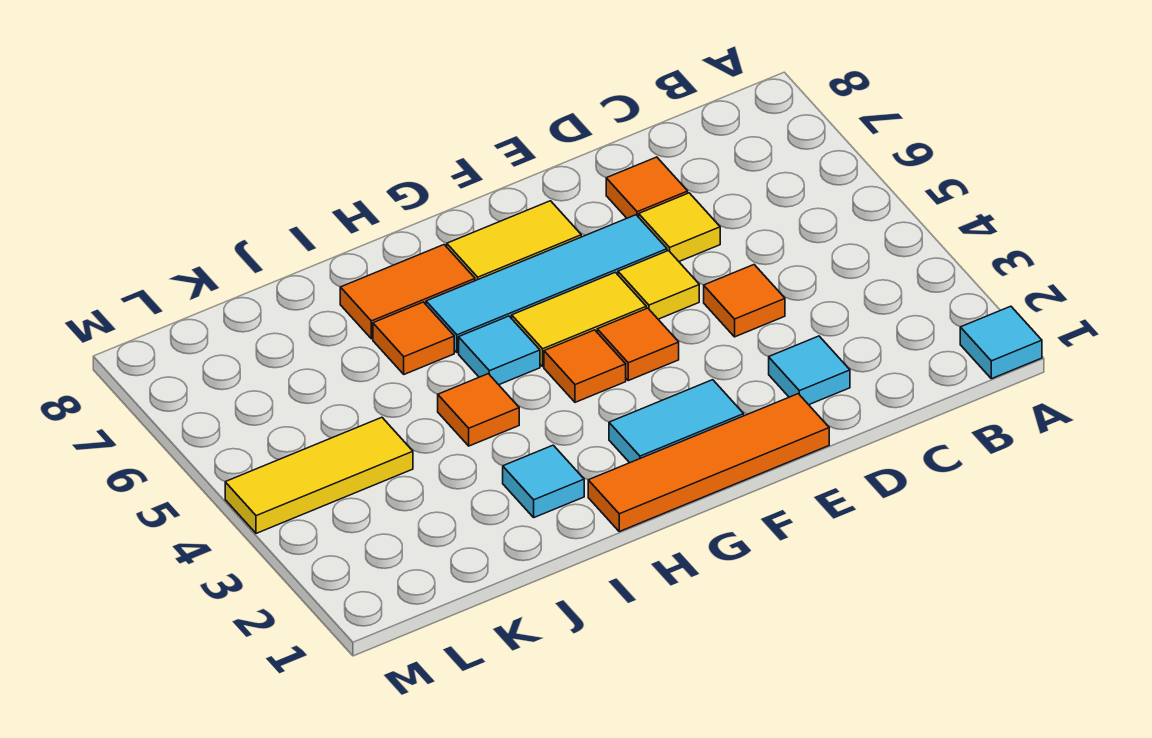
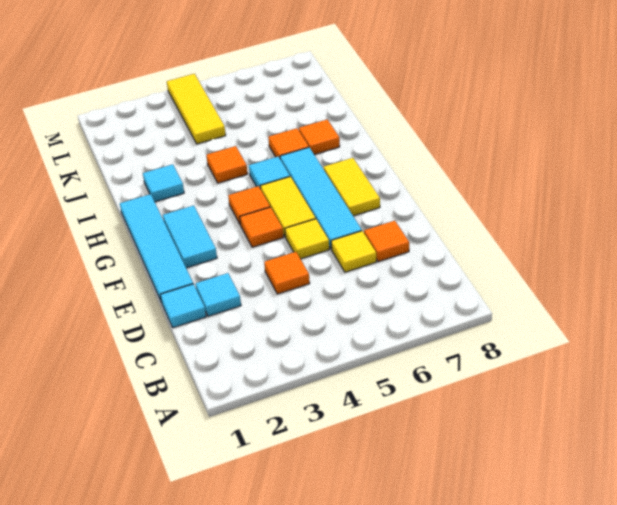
cyan tile A1 level 1 -> cyan tile D1 level 1
orange tile E1:H1 level 1 -> cyan tile E1:H1 level 1
orange tile H7:I7 level 1 -> orange tile I7 level 1

